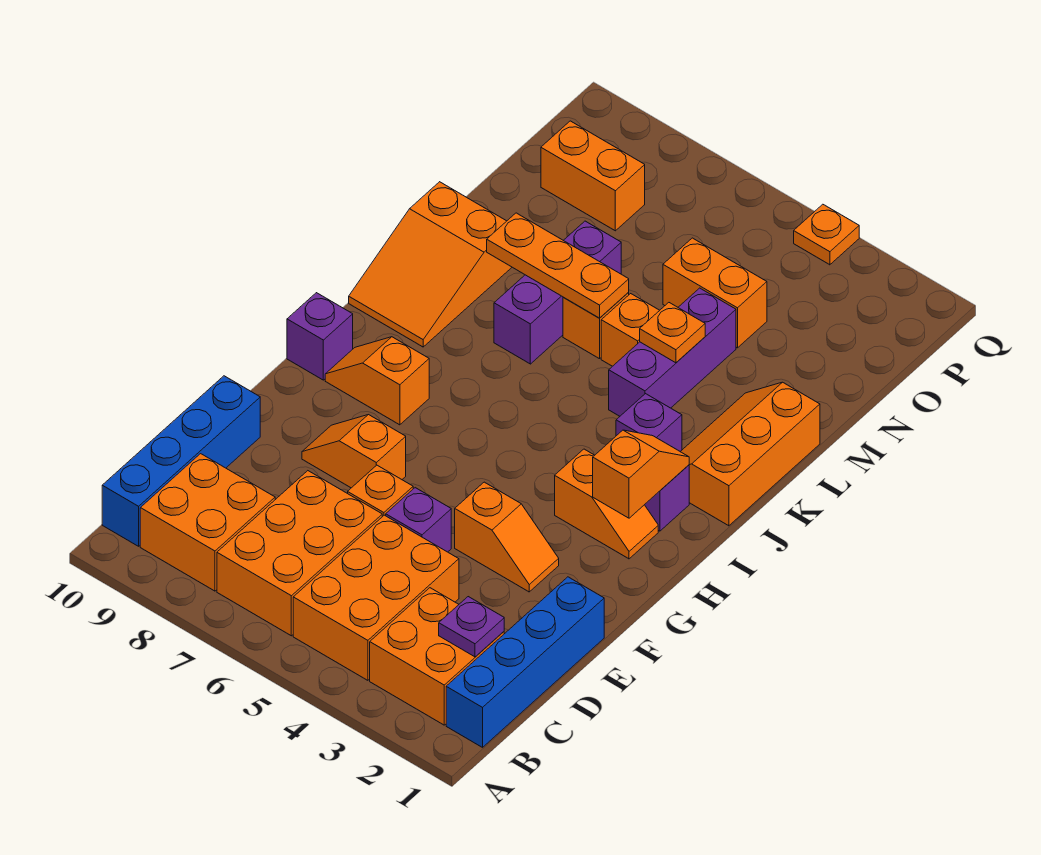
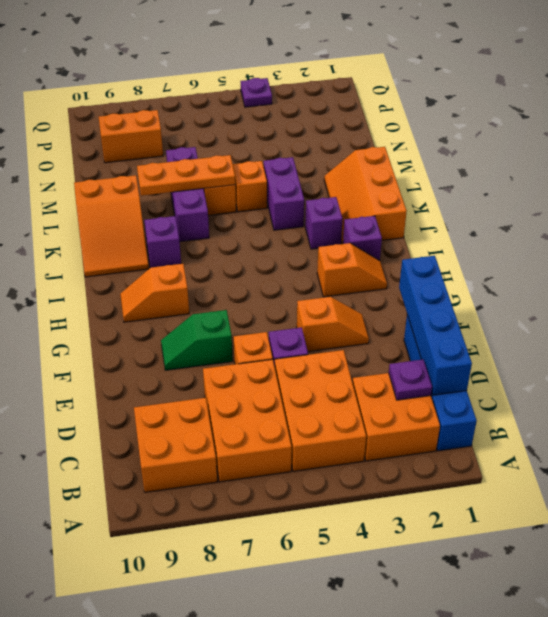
blue brick B10:E10 level 1 -> blue brick C1:F1 level 2
orange slope F7:F8 level 1 top 7 -> green slope F7:F8 level 1 top 7
orange slope H2:I2 level 2 top H -> none
purple brick H10 level 1 -> purple brick J8 level 1
purple brick K4:M4 level 1 -> purple brick K4:L4 level 1
orange plate L4 level 2 -> none
orange brick N4:N5 level 1 -> none
orange plate Q4 level 1 -> purple plate Q4 level 1

